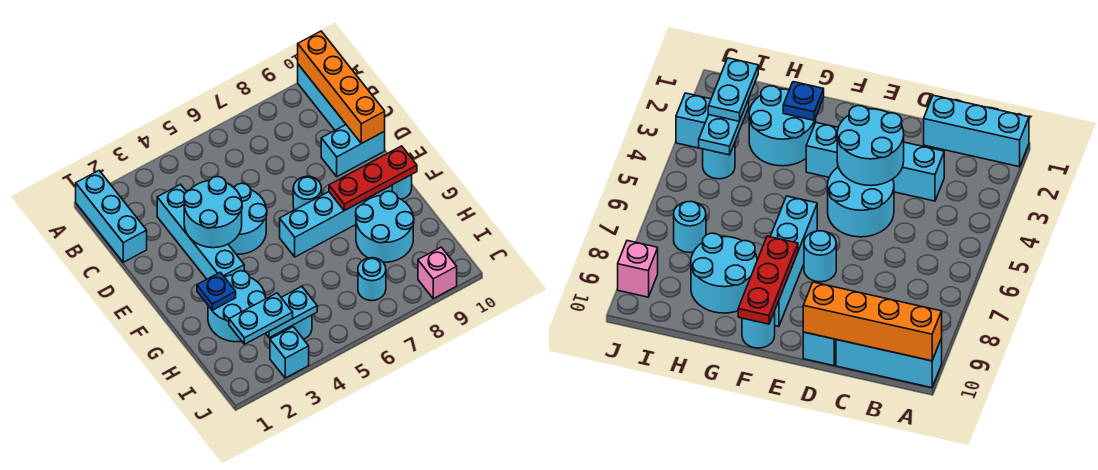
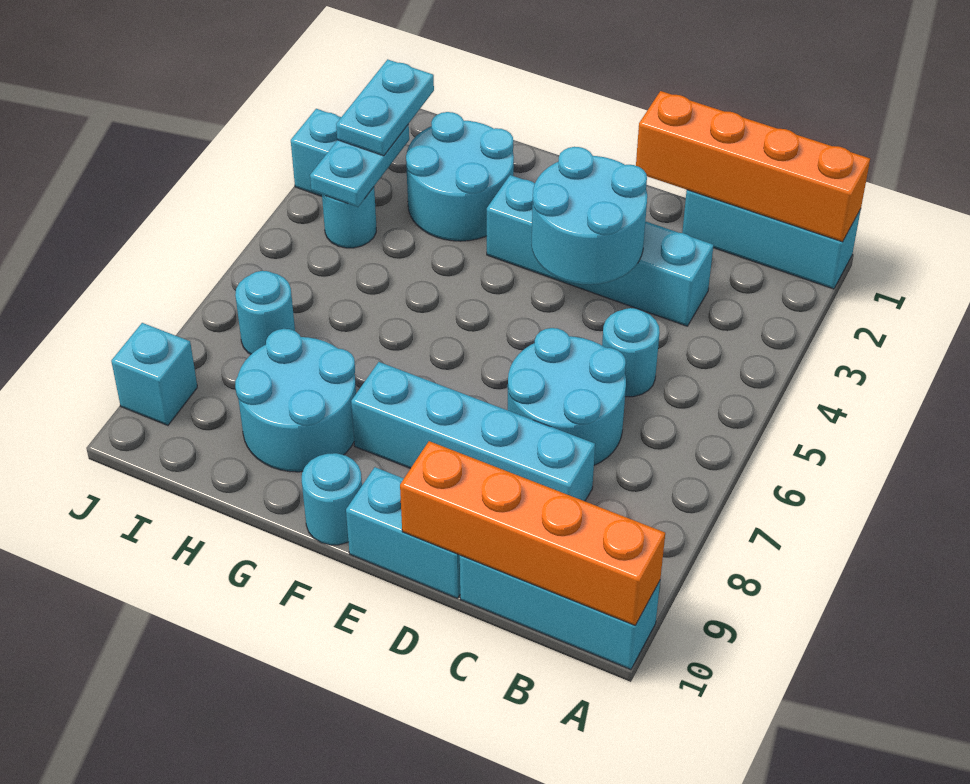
none -> orange brick A1:D1 level 2
cyan round brick D4:E5 level 1 -> cyan round brick C6:D7 level 1
cyan brick D9:D10 level 1 -> cyan brick D10:E10 level 1
cyan round brick E7 level 1 -> cyan round brick C5 level 1
cyan brick F6:F9 level 1 -> cyan brick C8:F8 level 1
red plate F8:F10 level 2 -> none
blue plate G2 level 2 -> none
pink brick J9 level 1 -> cyan brick J9 level 1

